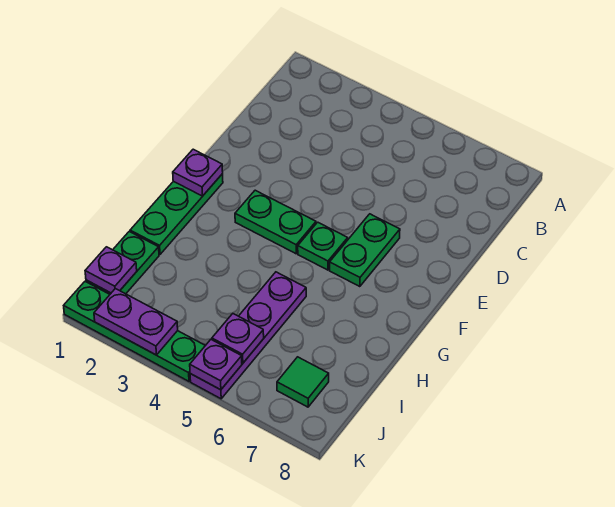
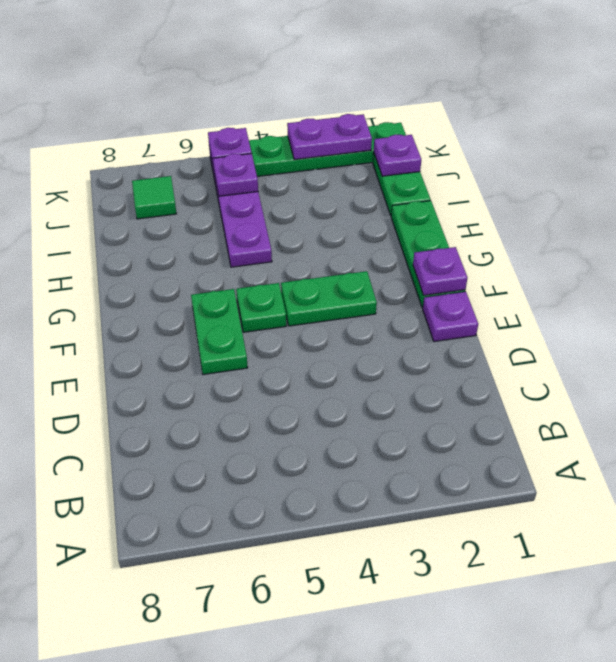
none -> purple plate E1 level 1

